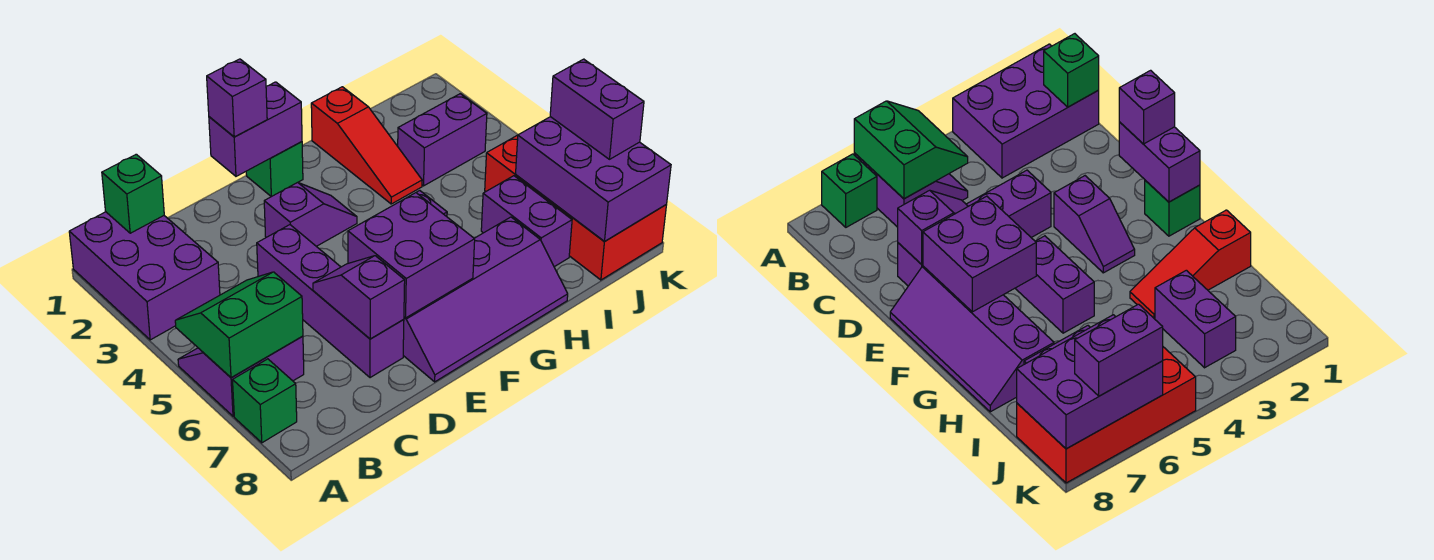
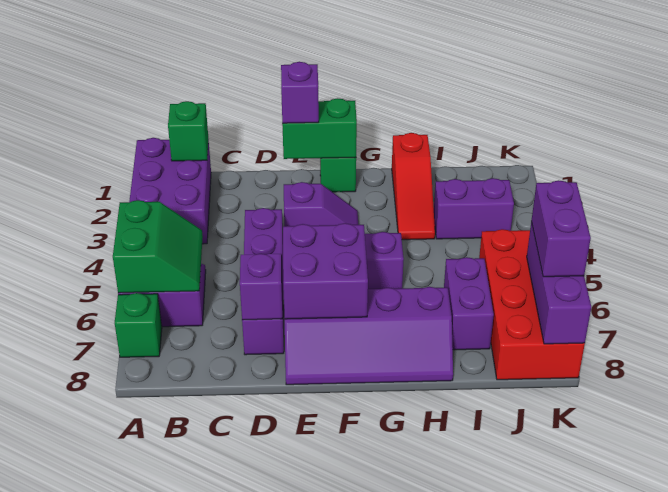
green slope A5:B6 level 2 top 6 -> green slope A5:B6 level 2 top A
purple brick E1:F1 level 2 -> green brick E1:F1 level 2
purple brick J6:K8 level 2 -> purple brick K6:K8 level 2

